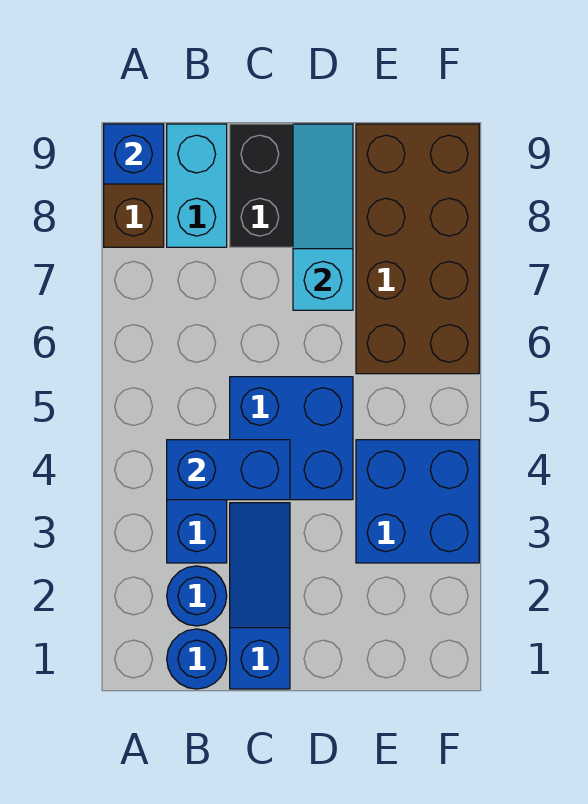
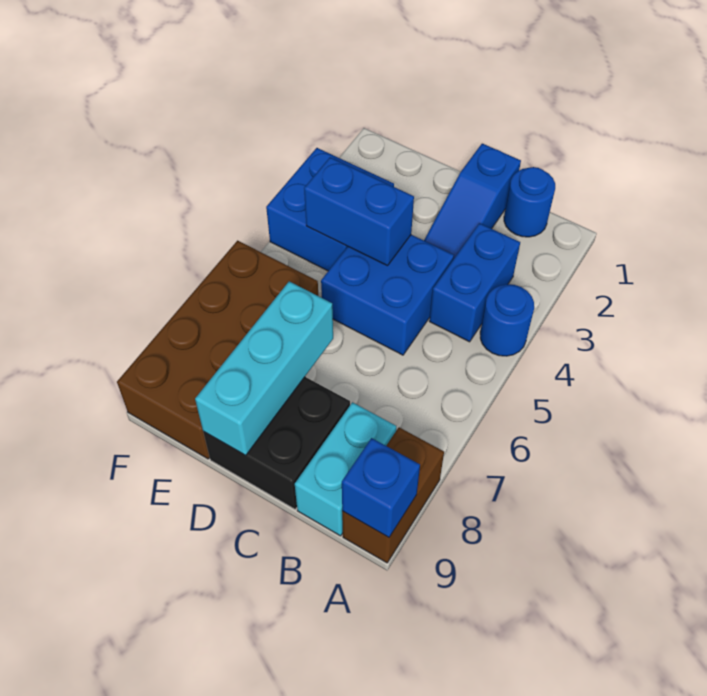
blue round brick B2 level 1 -> blue round brick A4 level 1
blue brick B4:C4 level 2 -> blue brick D4:E4 level 2
cyan slope D7:D9 level 2 top 7 -> cyan brick D7:D9 level 2

